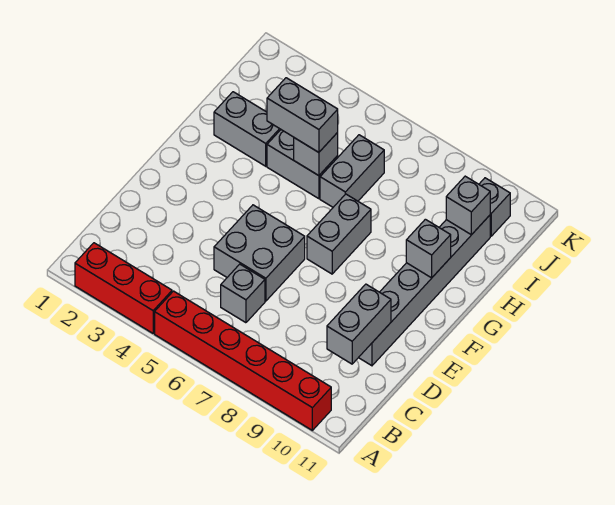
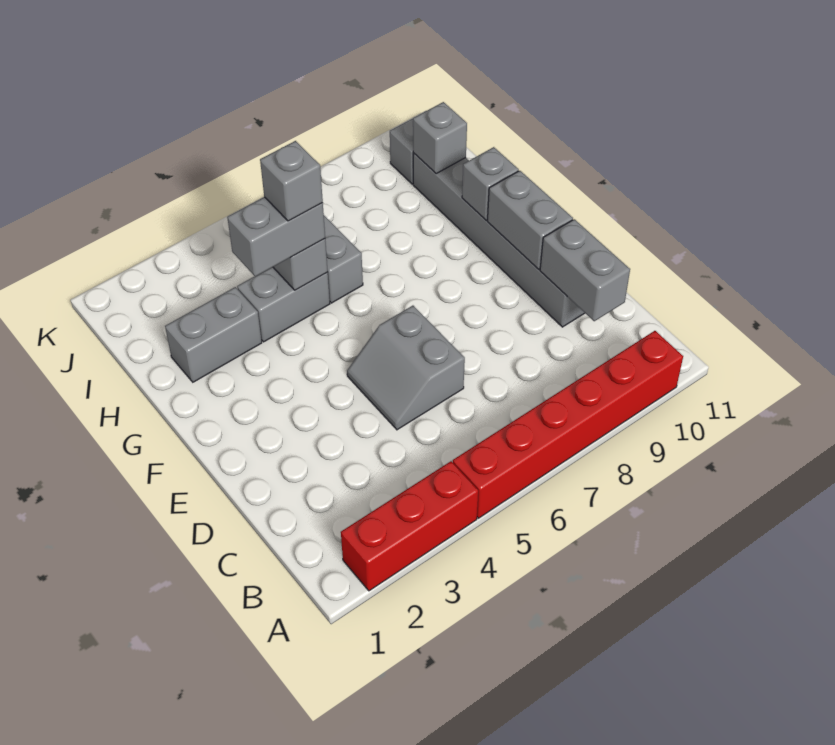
grey brick C6 level 1 -> grey brick H5 level 4
grey brick D5:E6 level 1 -> grey slope D5:E6 level 1 top 6
grey brick F7:G7 level 1 -> grey brick E10:F10 level 2

